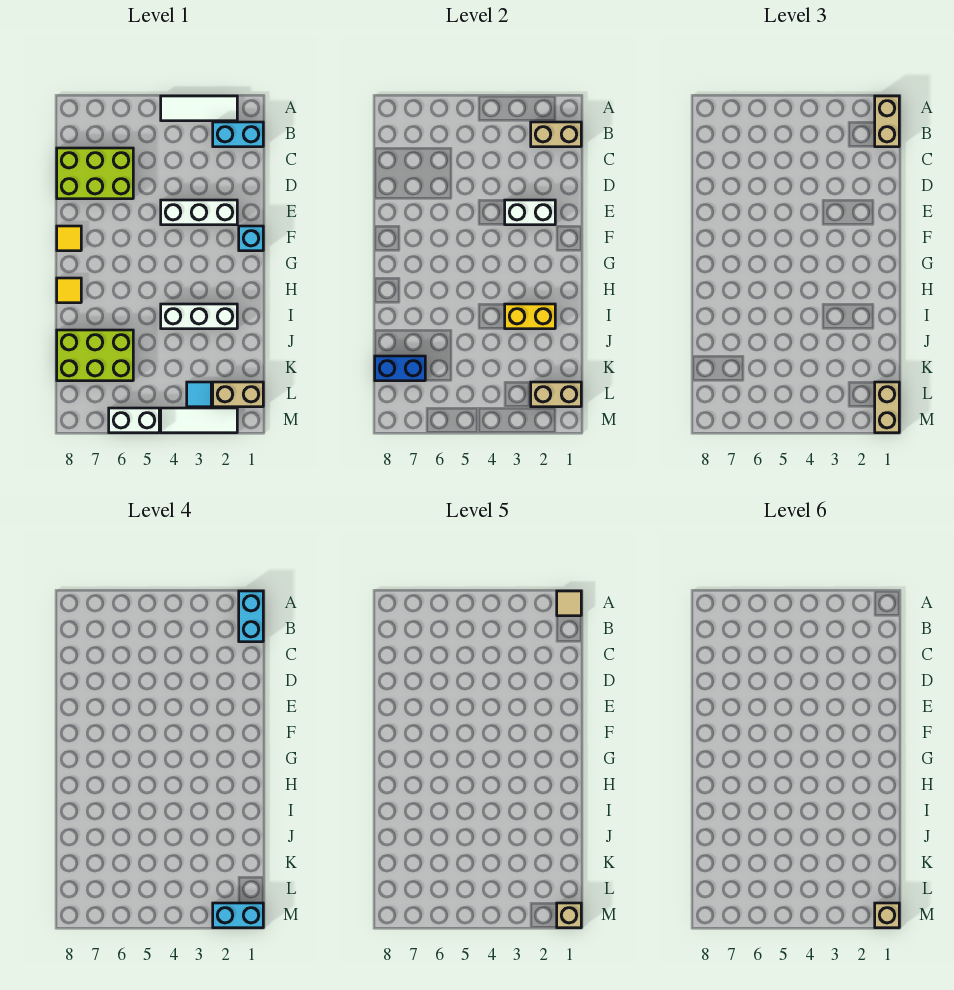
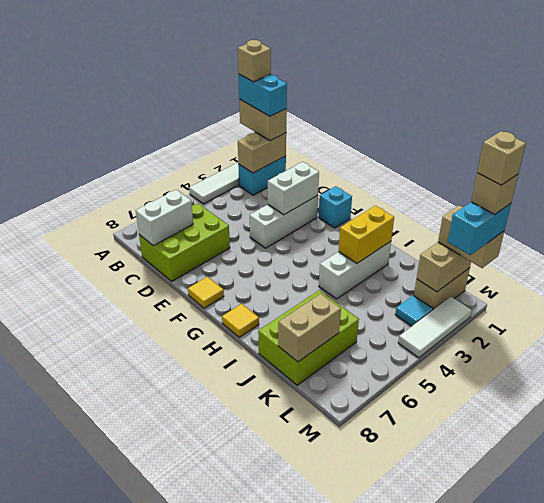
tan tile A1 level 5 -> tan brick A1 level 5
blue brick K7:K8 level 2 -> tan brick K7:K8 level 2
white brick M5:M6 level 1 -> white brick C7:C8 level 2

